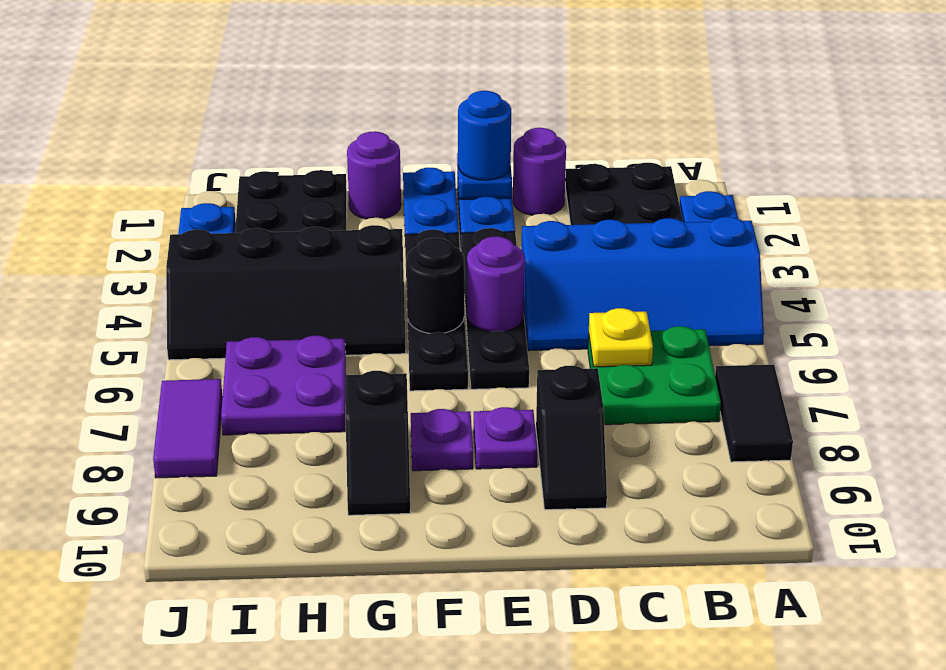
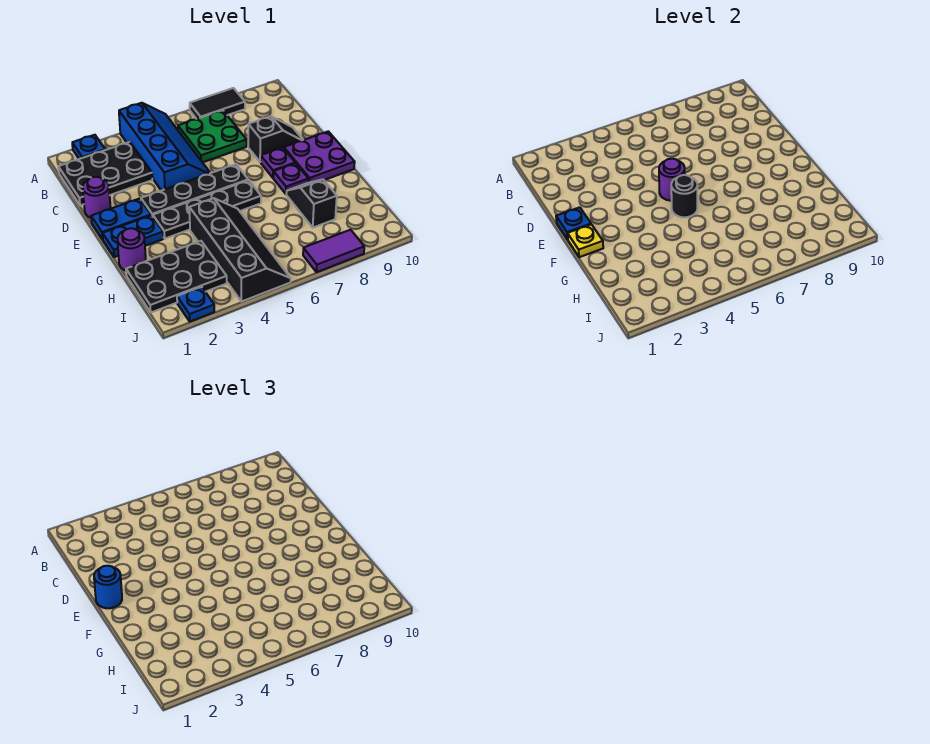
yellow plate C6 level 2 -> yellow plate F1 level 2
black slope G8:G9 level 1 top 8 -> black slope G8:H8 level 1 top H
purple plate H6:I7 level 1 -> purple plate E9:F10 level 1

